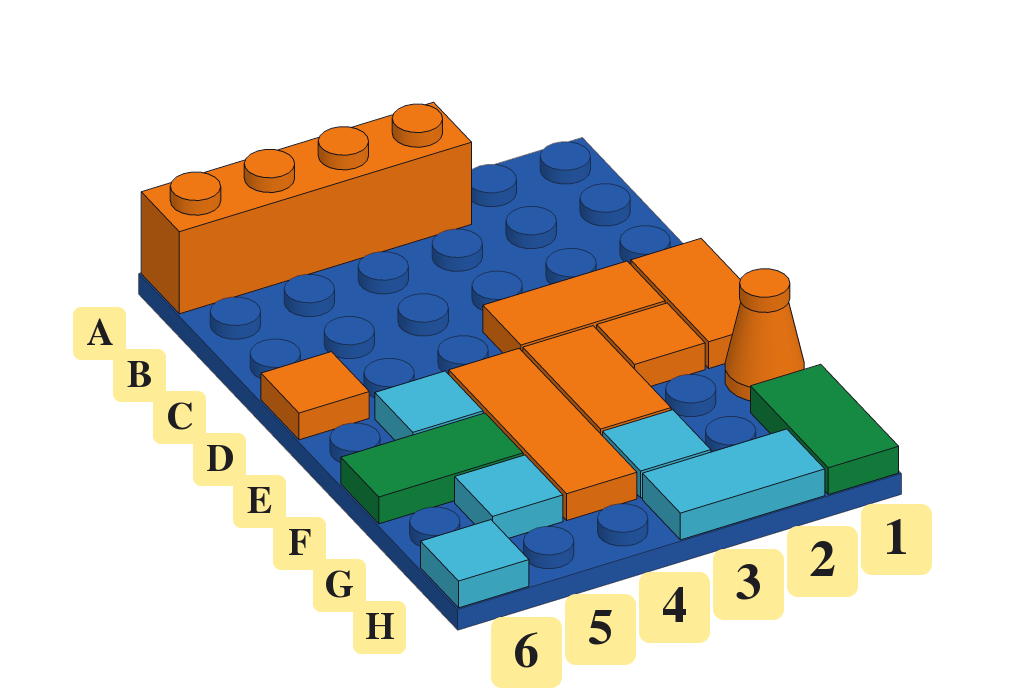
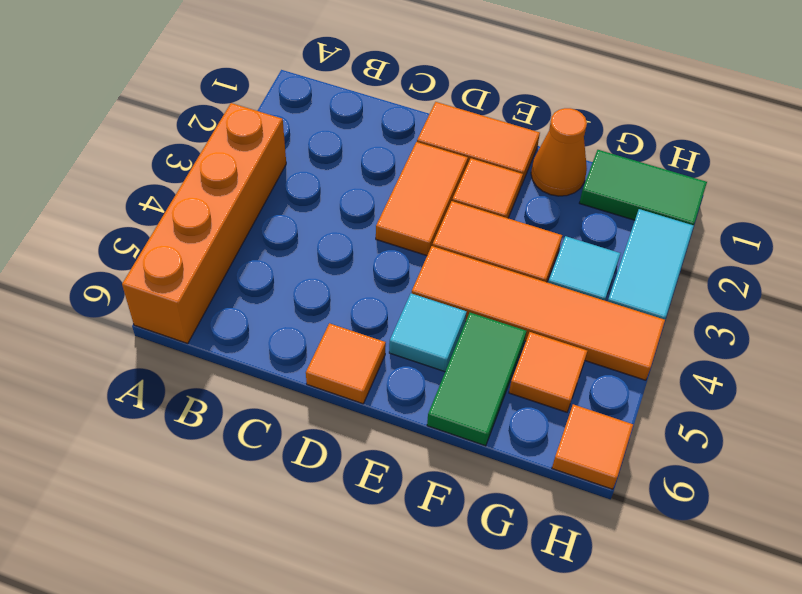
orange tile E4:G4 level 1 -> orange tile E4:H4 level 1
cyan tile G5 level 1 -> orange tile G5 level 1
cyan tile H6 level 1 -> orange tile H6 level 1

